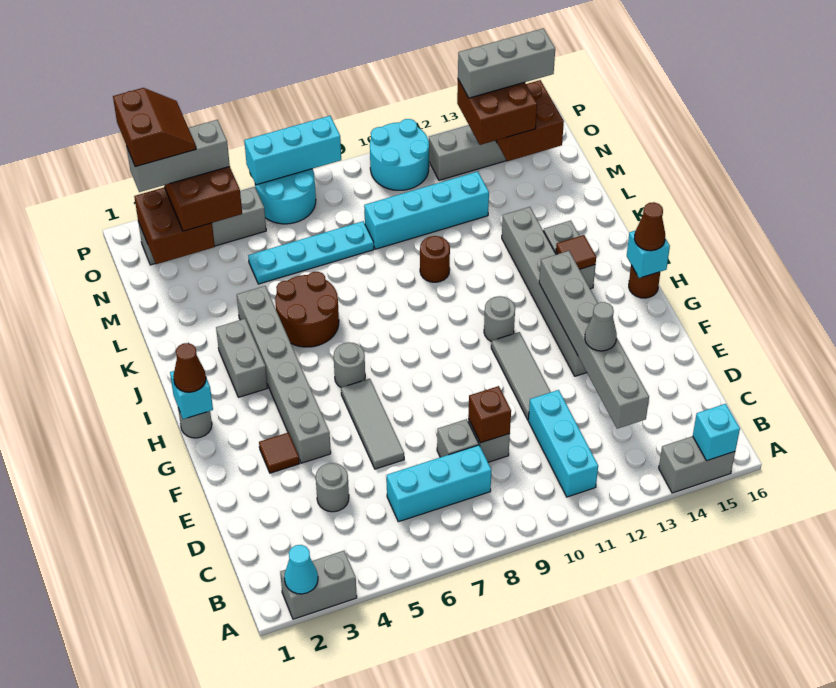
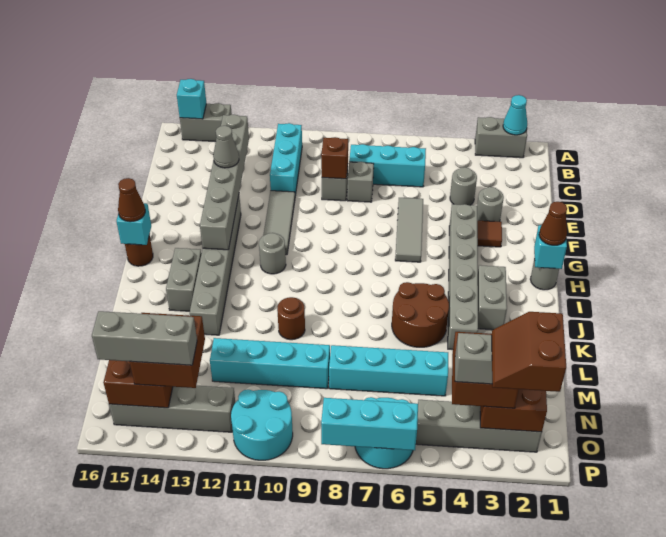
grey round brick H6 level 1 -> grey round brick E3 level 1
brown tile I14 level 2 -> none
cyan plate M5:M8 level 1 -> cyan brick M5:M8 level 1

